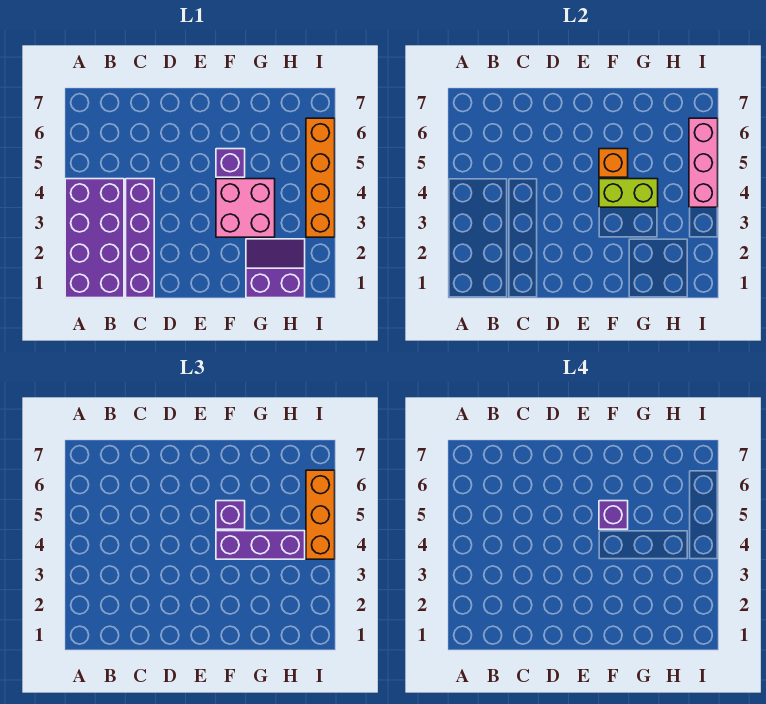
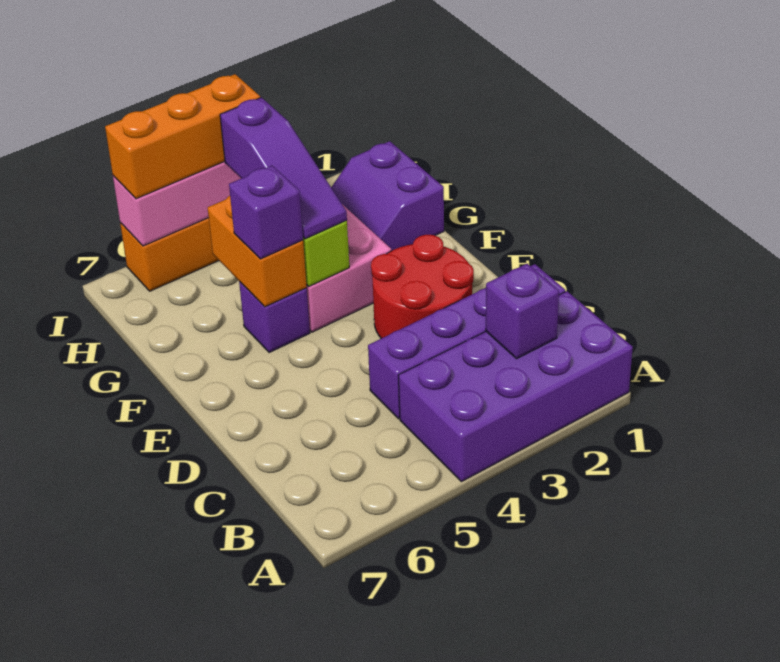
none -> red round brick D2:E3 level 1
purple brick F4:H4 level 3 -> purple slope F4:H4 level 3 top H
orange brick F5 level 2 -> orange brick F5:G5 level 2
purple brick F5 level 4 -> purple brick B2 level 2

